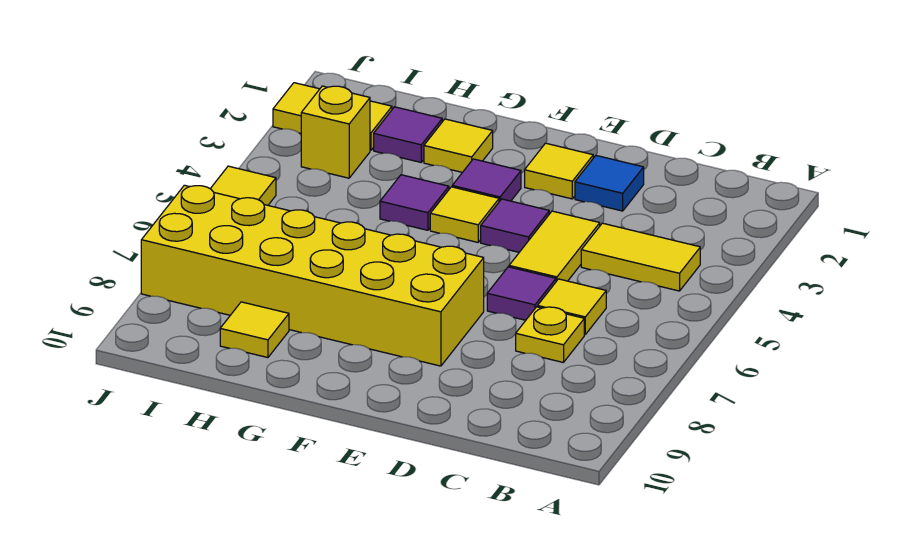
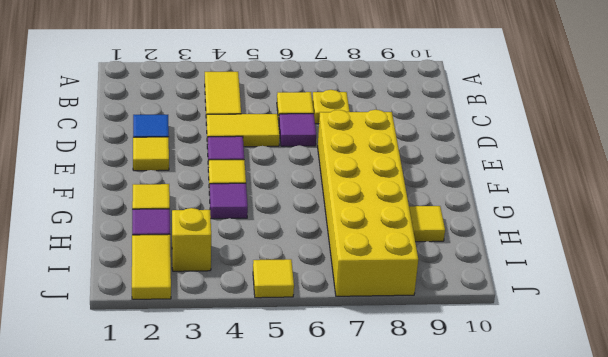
purple tile F3 level 1 -> none

